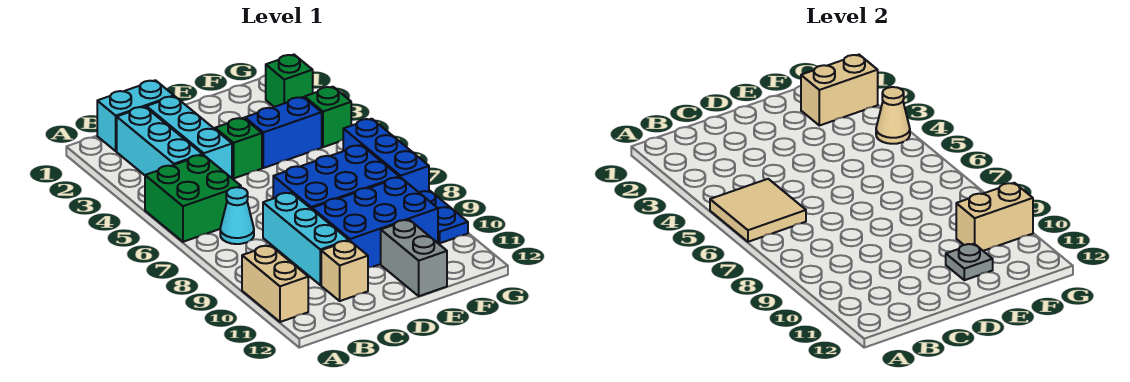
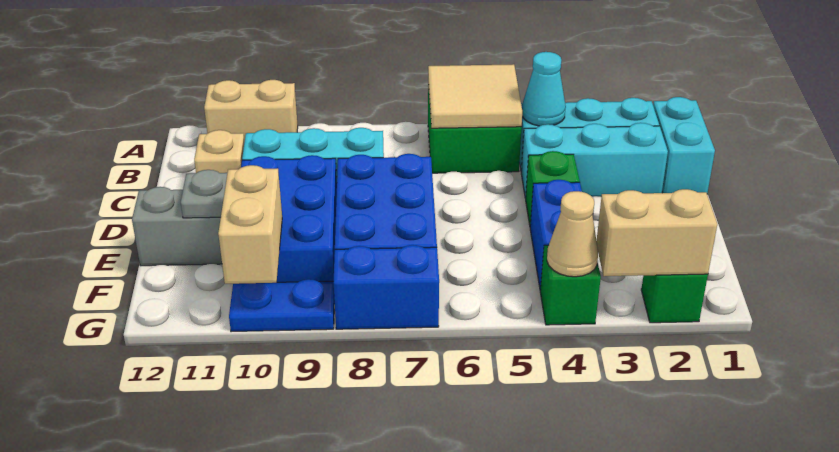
cyan cone B7 level 1 -> cyan cone B4 level 2
tan brick F2:G2 level 2 -> tan brick G2:G3 level 2
blue brick G6:G8 level 1 -> blue brick G7:G8 level 1

